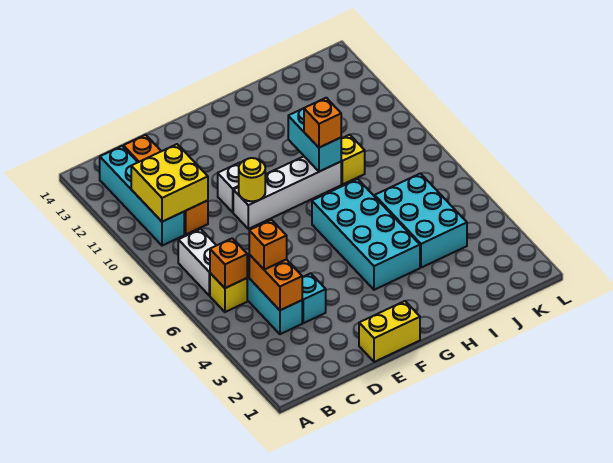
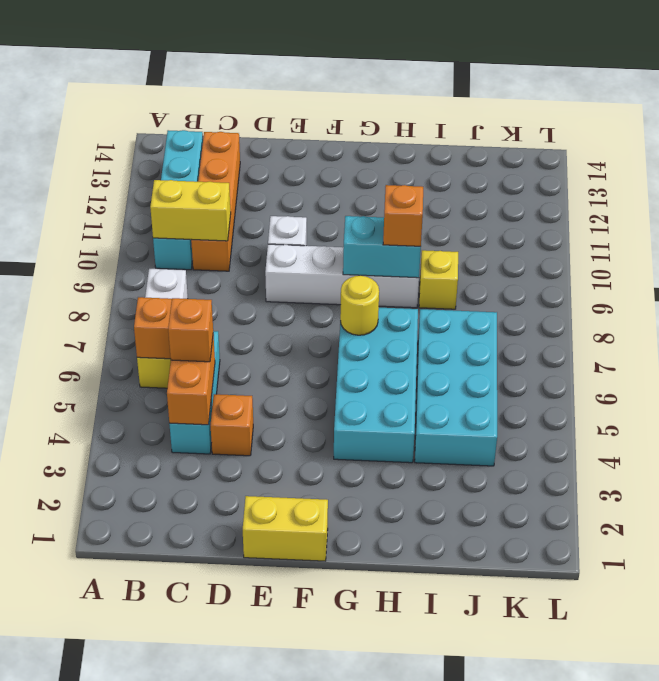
yellow brick B10:C11 level 2 -> yellow brick B10:C10 level 2
cyan brick D4 level 1 -> orange brick D4 level 1
yellow round brick E9 level 2 -> yellow round brick G7 level 2
cyan brick H9:H10 level 2 -> cyan brick G9:H9 level 2
cyan brick I4:J6 level 1 -> cyan brick I4:J7 level 1

